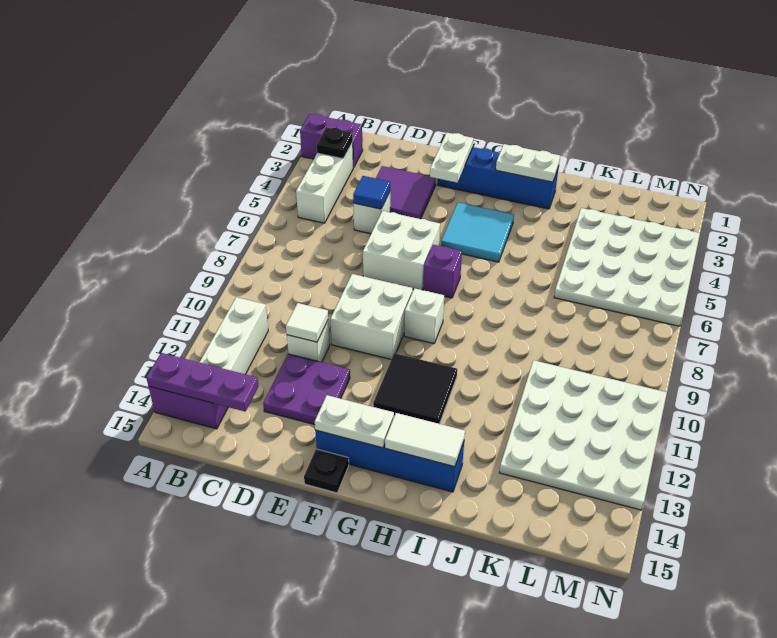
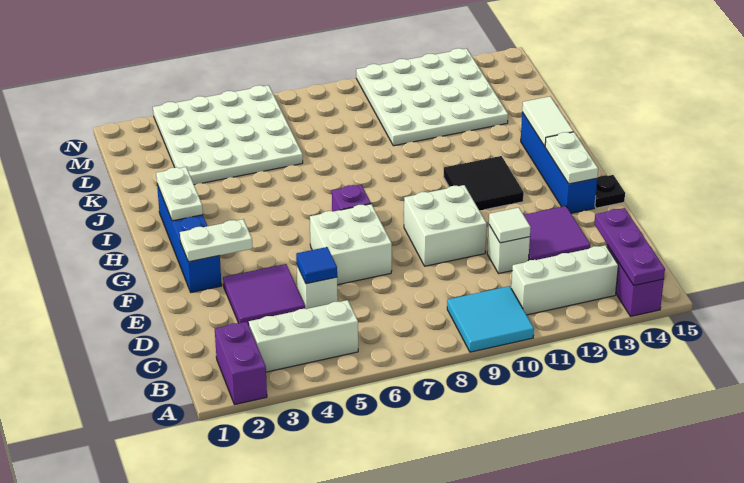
black plate B3 level 2 -> none
purple plate D12:E13 level 1 -> purple tile D12:E13 level 1
cyan tile G4:H5 level 1 -> cyan tile A9:B10 level 1
white brick G9 level 1 -> none

